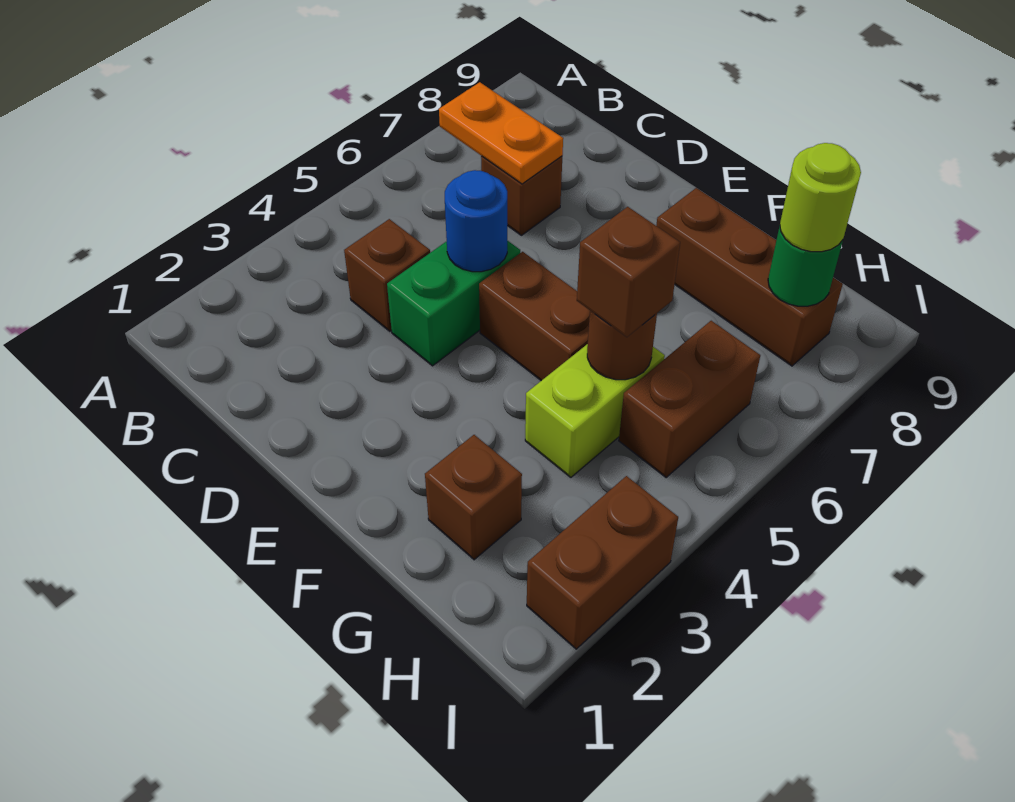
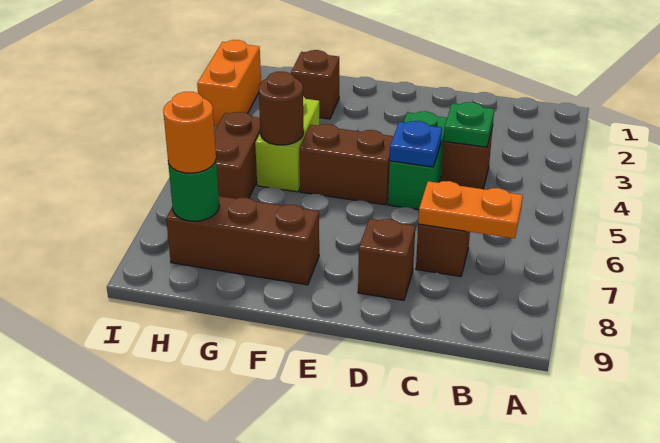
none -> green plate C4 level 2
blue round brick D5 level 2 -> blue plate D5 level 2
brown brick G5 level 3 -> brown brick D8 level 1
lime round brick H8 level 3 -> orange round brick H8 level 3
brown brick I2:I3 level 1 -> orange brick I2:I3 level 1

